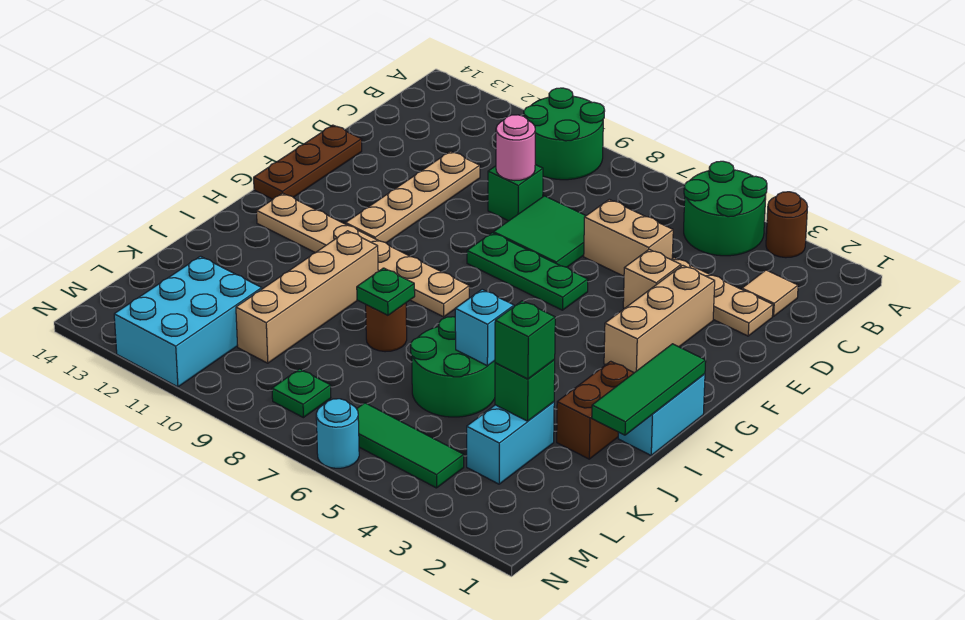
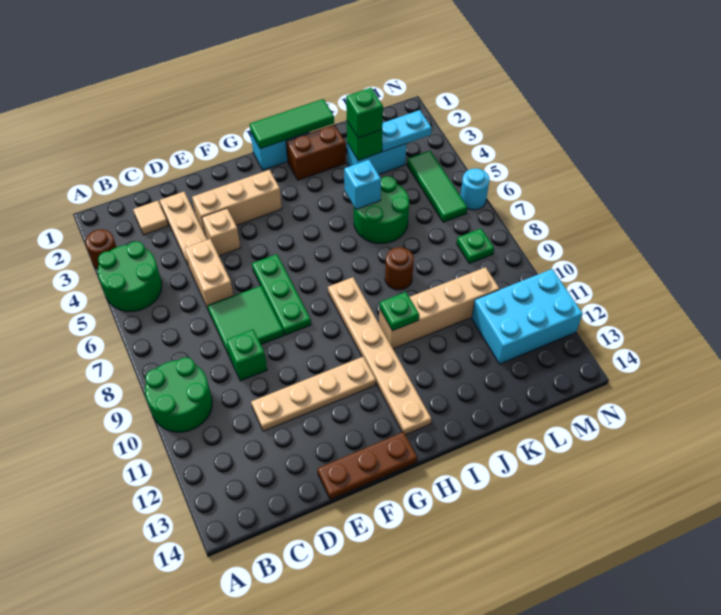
pink round brick D9 level 2 -> none
green plate J8 level 2 -> green plate I10 level 2
none -> cyan plate L3:M3 level 2

